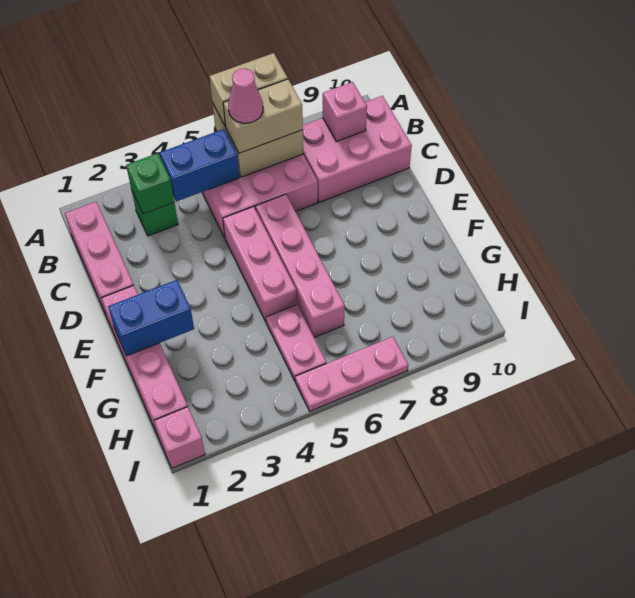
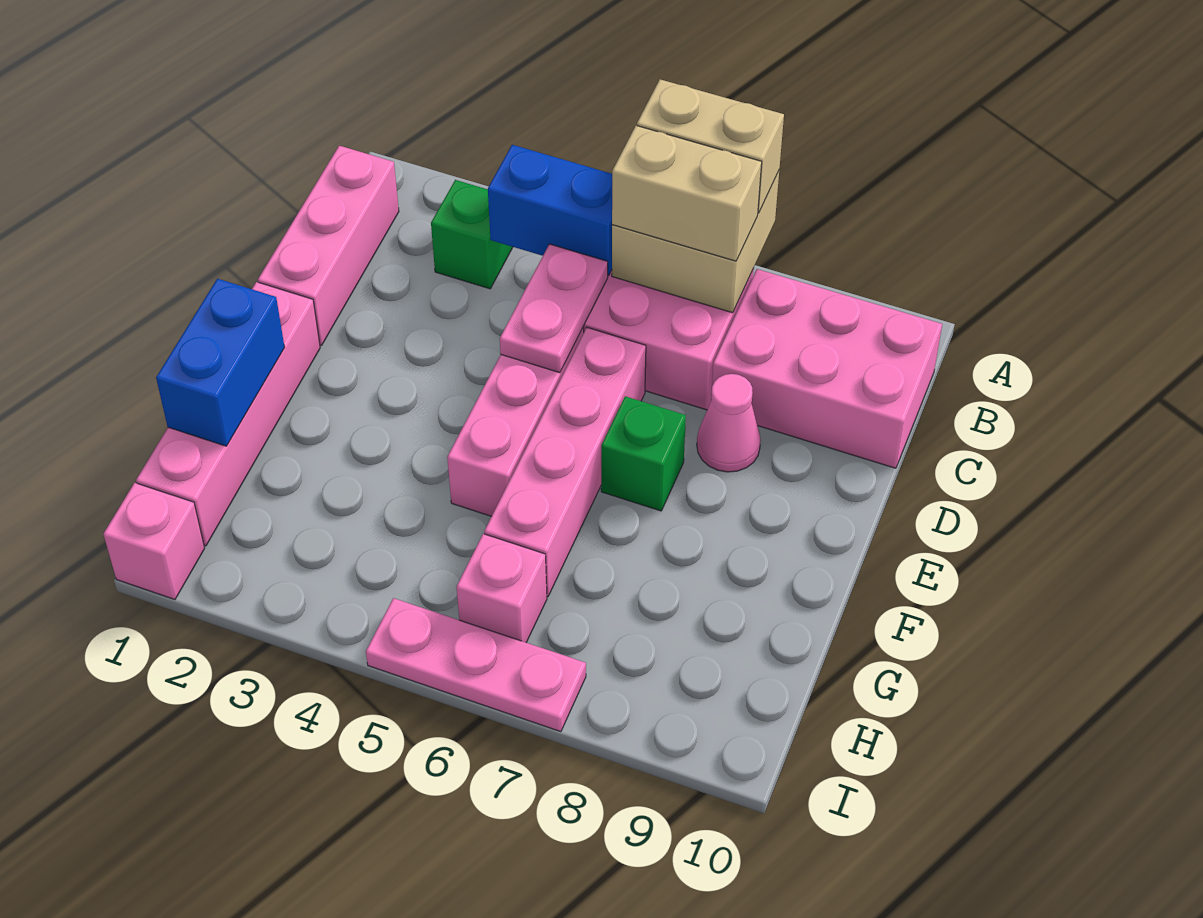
green brick B3 level 2 -> green brick E7 level 1
pink cone B6 level 4 -> pink cone D8 level 1
pink brick B9 level 2 -> pink brick H6 level 1
blue brick F1:F2 level 2 -> blue brick F1:G1 level 2
pink plate G5:H5 level 1 -> pink plate C5:D5 level 2

